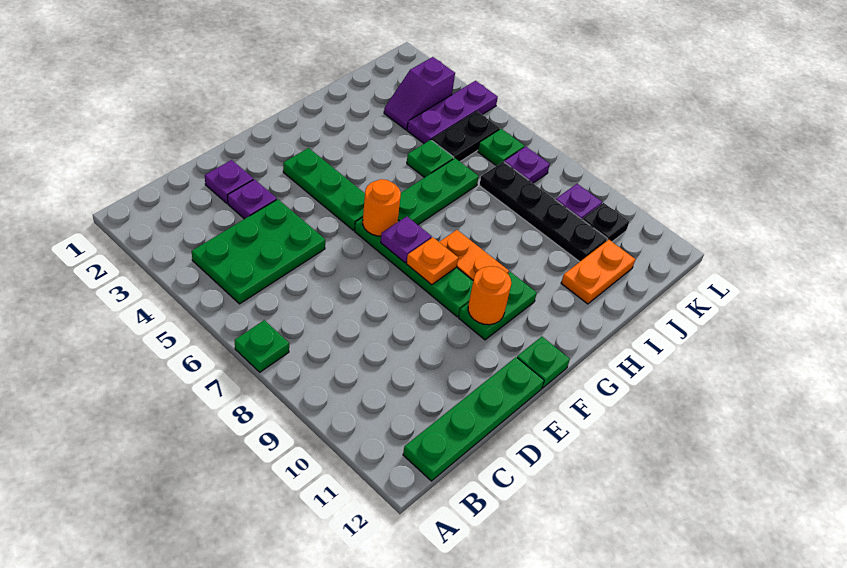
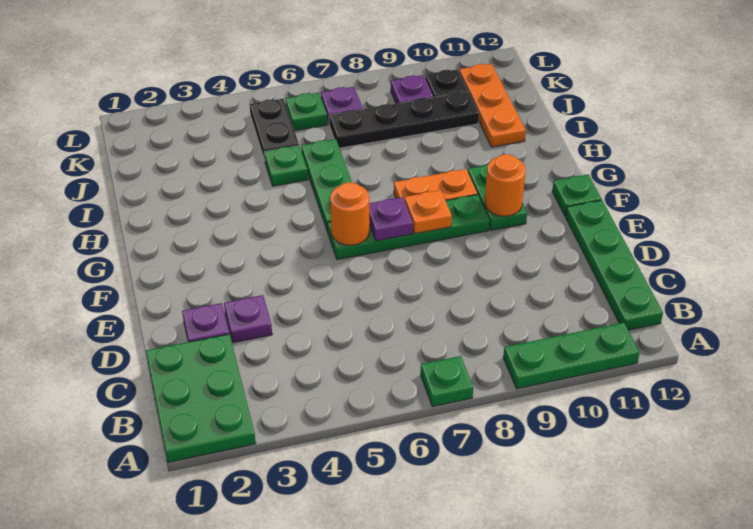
green plate B4:D5 level 1 -> green plate A1:C2 level 1
green plate F3:F5 level 1 -> green plate A9:A11 level 1
orange plate I11:J11 level 1 -> orange plate I11:K11 level 1
purple slope J3:K3 level 1 top K -> none
purple plate J4:L4 level 1 -> none

